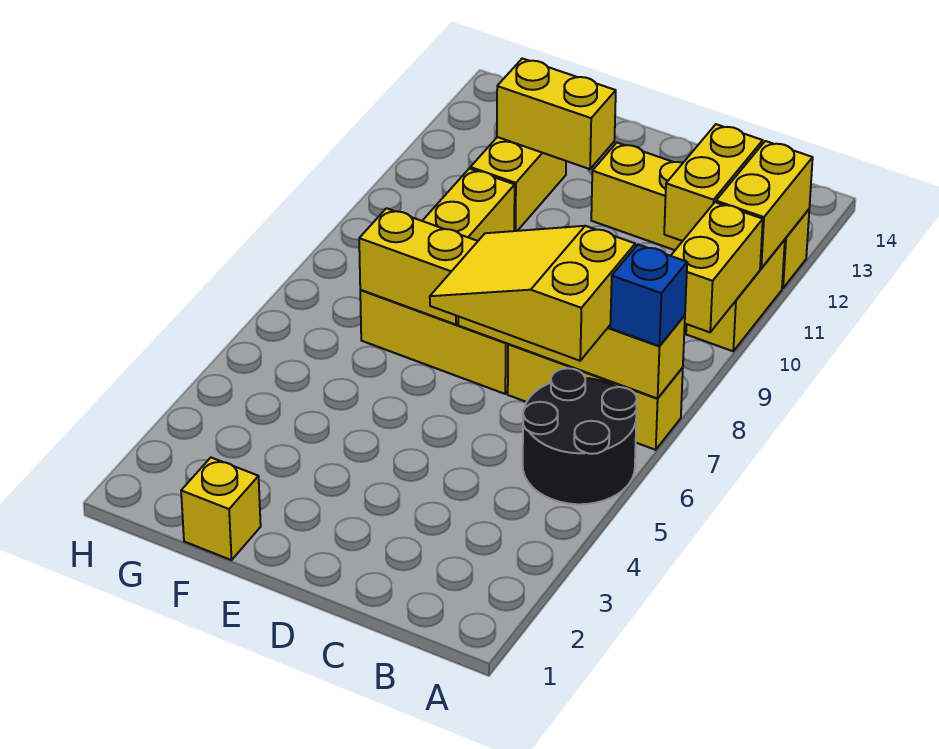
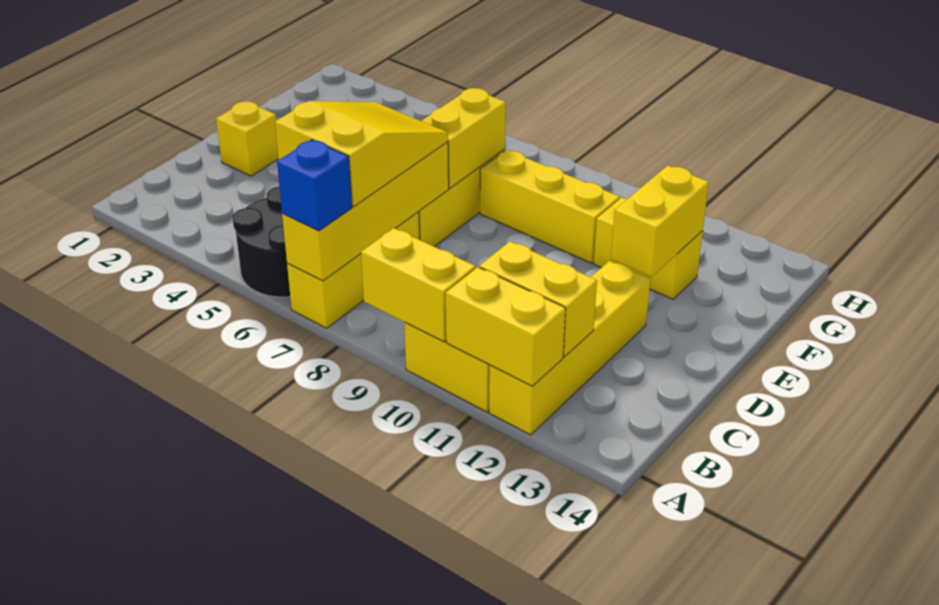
yellow brick F1 level 1 -> yellow brick D2 level 1

